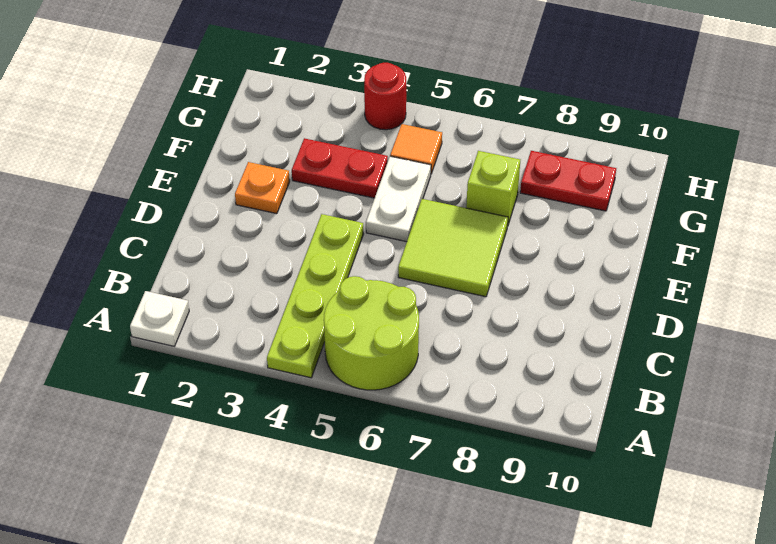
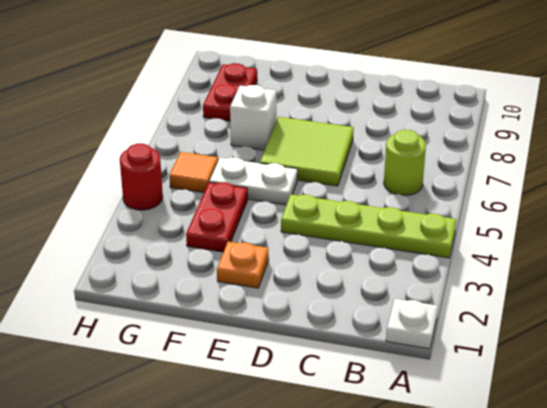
lime round brick A5:B6 level 1 -> lime round brick B6 level 1
lime brick F7 level 1 -> white brick F7 level 1

